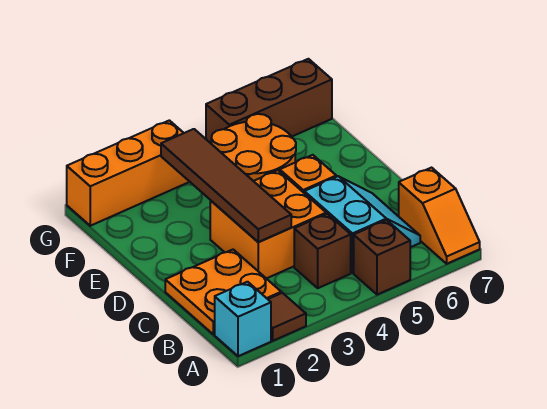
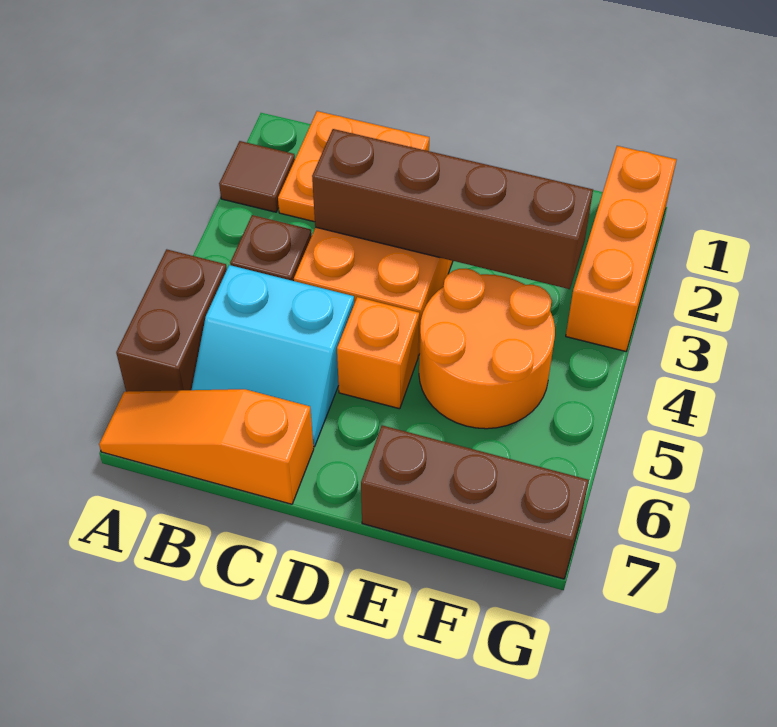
cyan brick A1 level 1 -> none
brown brick A5 level 1 -> brown brick A5:A6 level 1
orange slope A7:B7 level 1 top B -> orange slope A7:C7 level 1 top C
brown tile C3:F3 level 2 -> brown brick C3:F3 level 2
brown brick G5:G7 level 1 -> brown brick E7:G7 level 1

